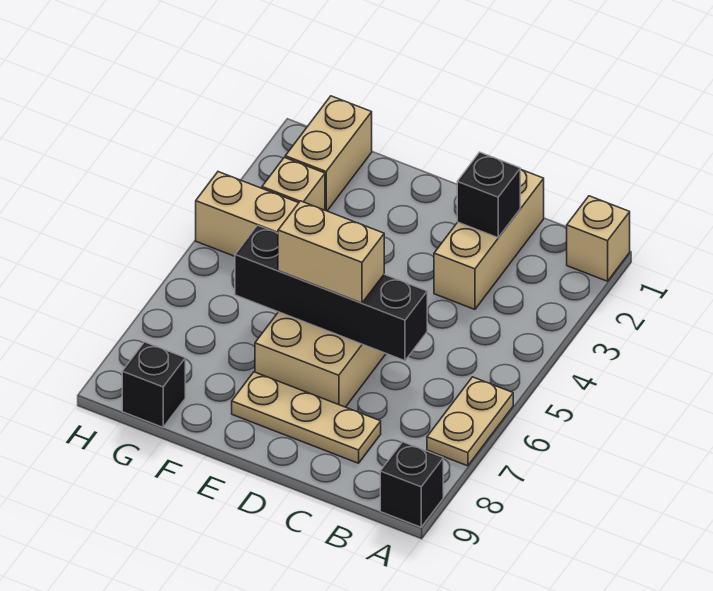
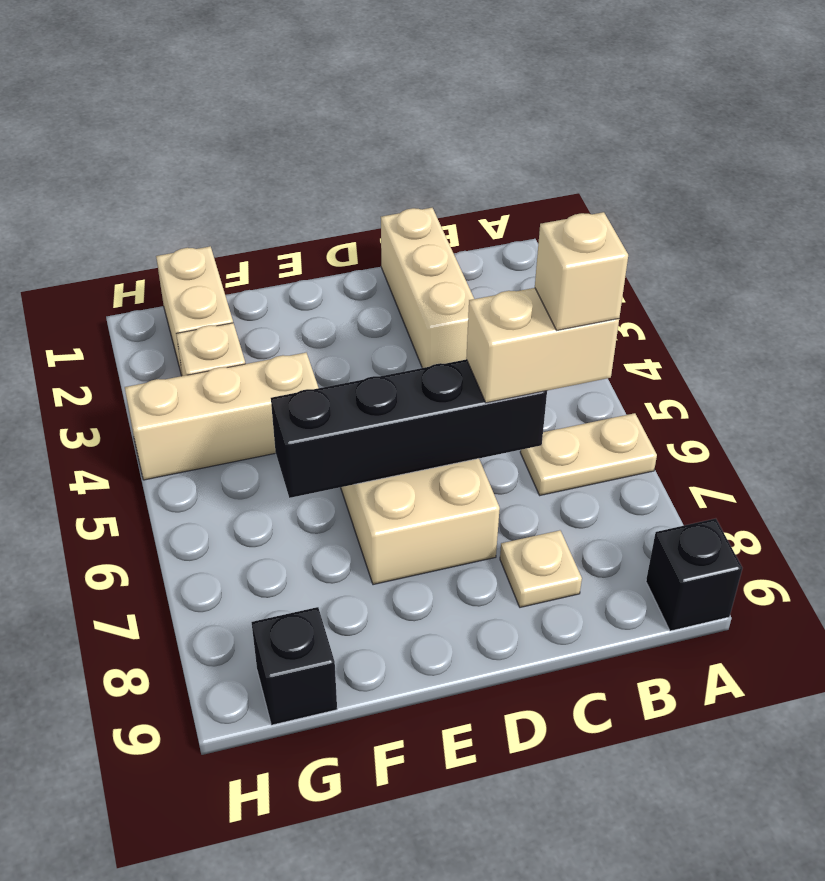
tan brick A1 level 1 -> tan brick B6 level 4
tan plate A6:A7 level 1 -> tan plate A6:B6 level 1
black brick C2 level 2 -> none
tan plate C8:E8 level 1 -> tan plate C8 level 1
tan brick D6:E6 level 3 -> tan brick B6:C6 level 3

